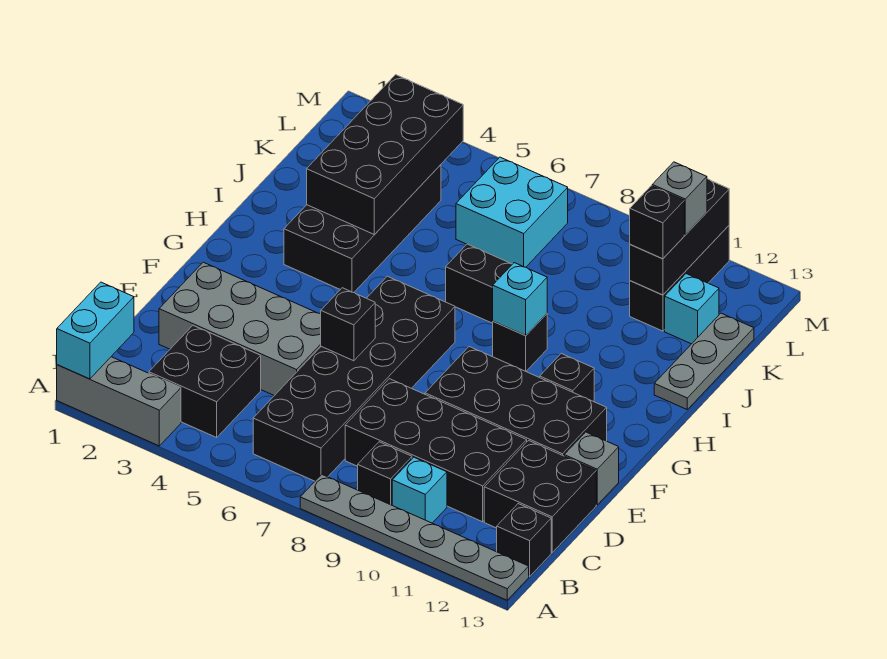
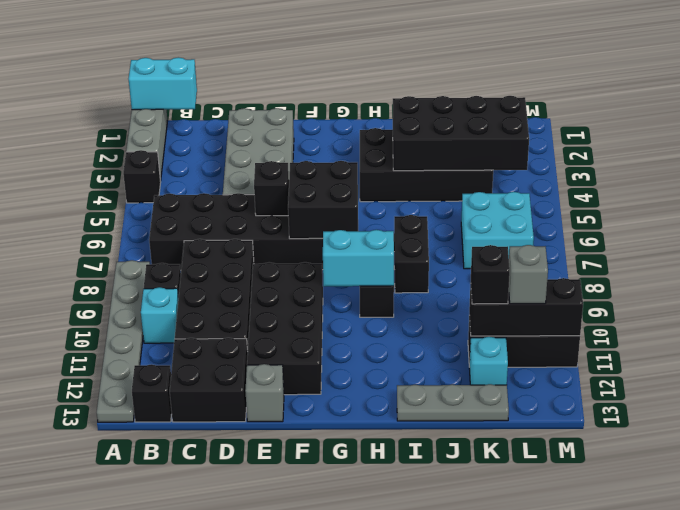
black brick B3:C4 level 1 -> black brick F6:G7 level 2
black brick G11 level 1 -> black brick A4 level 1
cyan brick H9 level 2 -> cyan brick G9:H9 level 2

